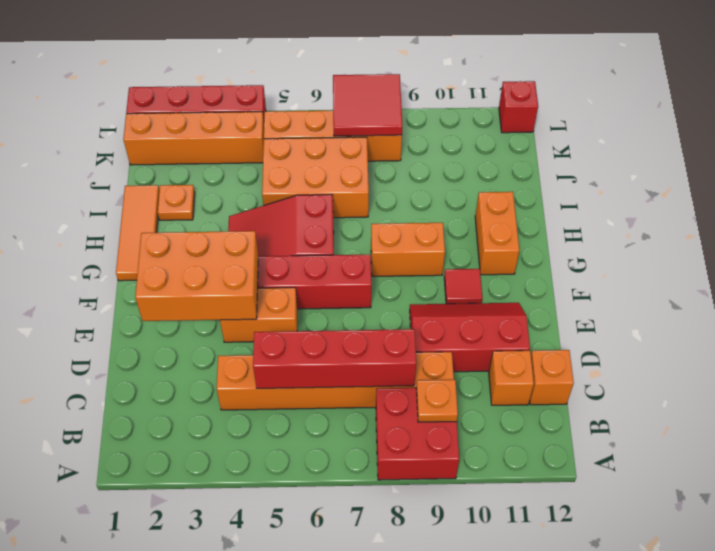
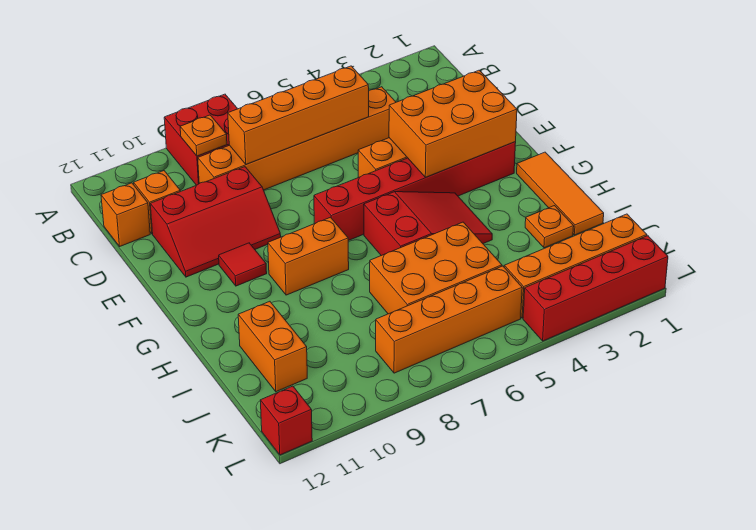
red brick C5:C8 level 2 -> orange brick C5:C8 level 2
orange brick G11:H11 level 1 -> orange brick I11:J11 level 1
red tile K7:L8 level 2 -> none

